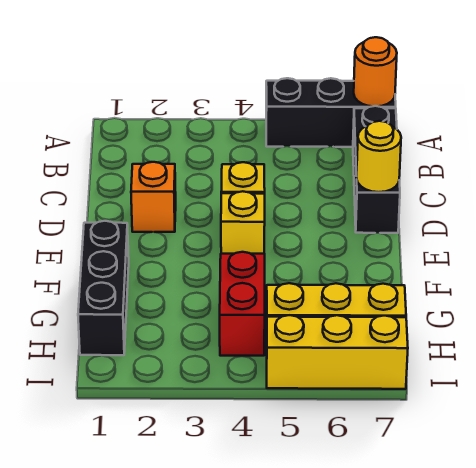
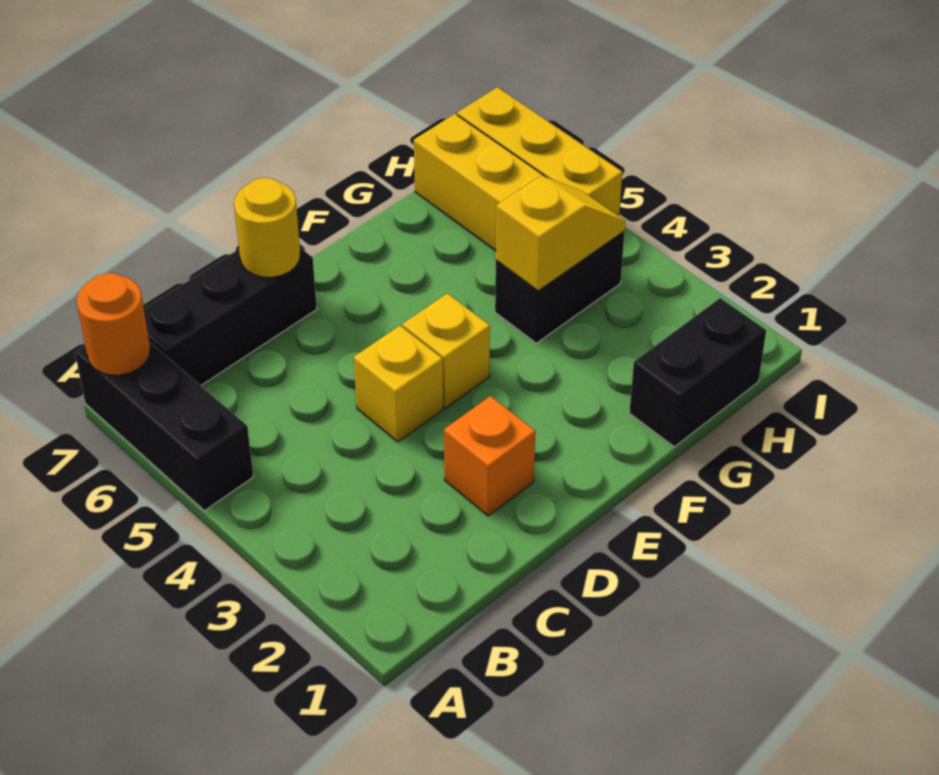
black brick F1:H1 level 1 -> black brick G1:H1 level 1
red brick G4:H4 level 1 -> black brick G4:H4 level 1
none -> yellow slope G4:H4 level 2 top G

